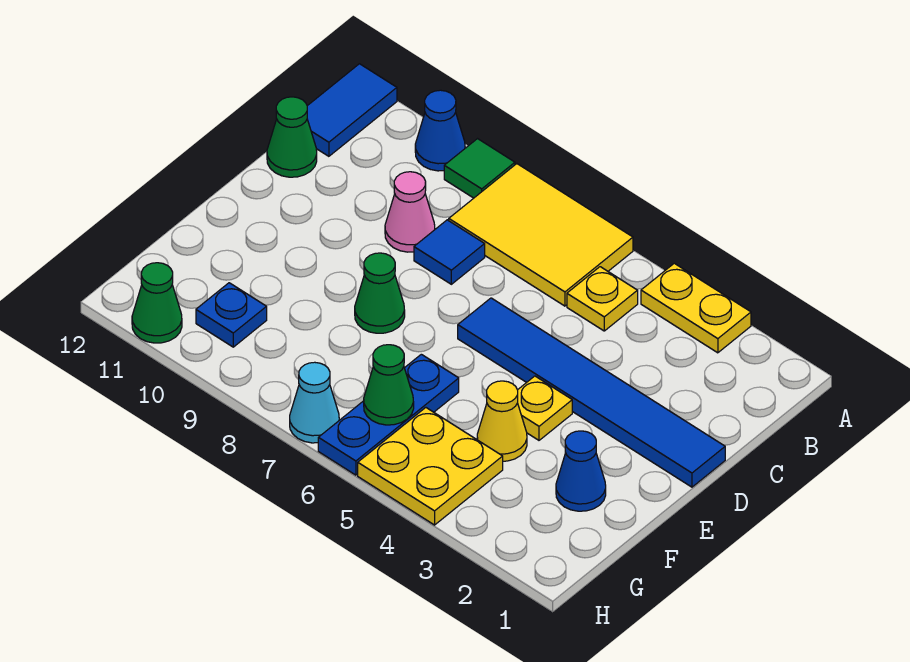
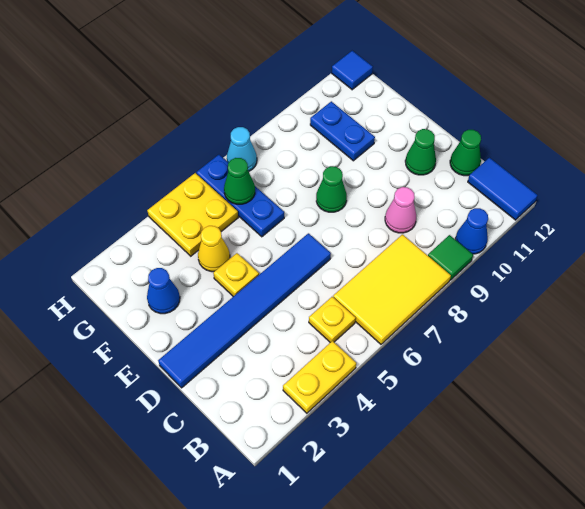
blue tile C8 level 1 -> blue tile H12 level 1
blue plate G10 level 1 -> blue plate F10:G10 level 1
green cone H11 level 1 -> green cone D11 level 1

